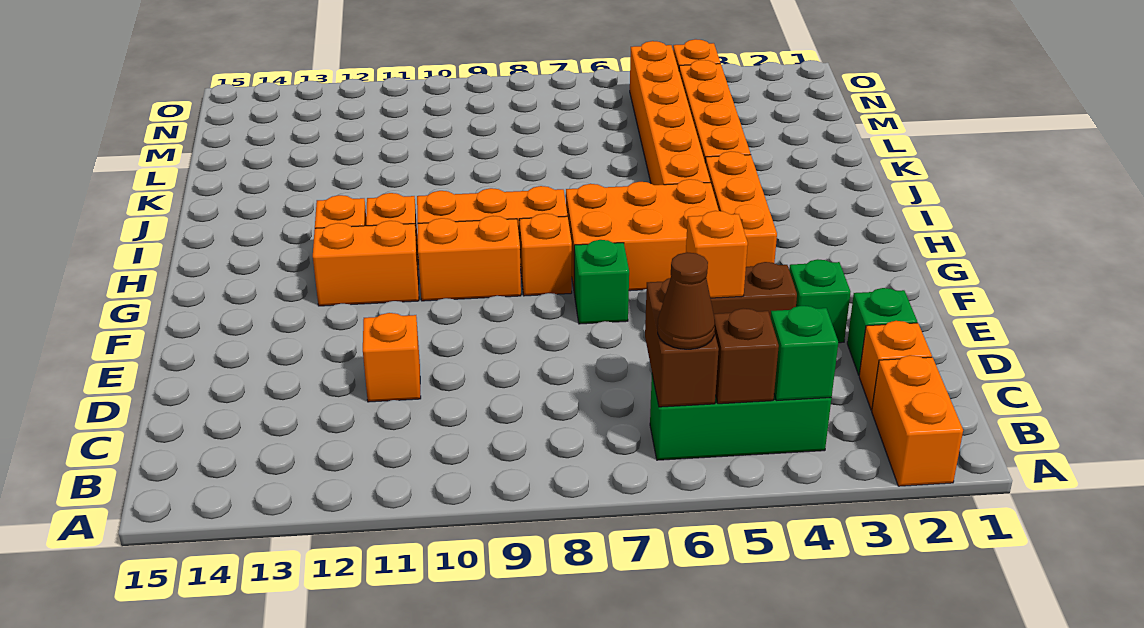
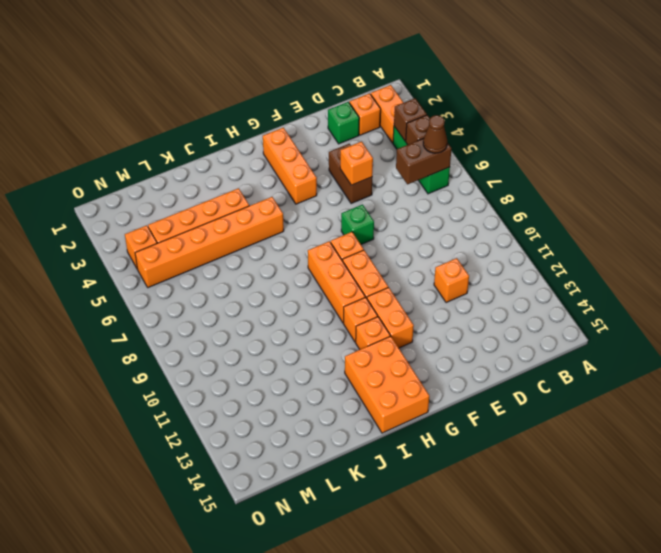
orange brick A2:B2 level 1 -> orange brick B2:B3 level 1
green brick B4 level 2 -> brown brick B4 level 2
green brick E3 level 1 -> none
orange brick G4:I4 level 1 -> orange brick G2:G4 level 1
orange brick G5:H7 level 1 -> orange brick H13:I15 level 1

